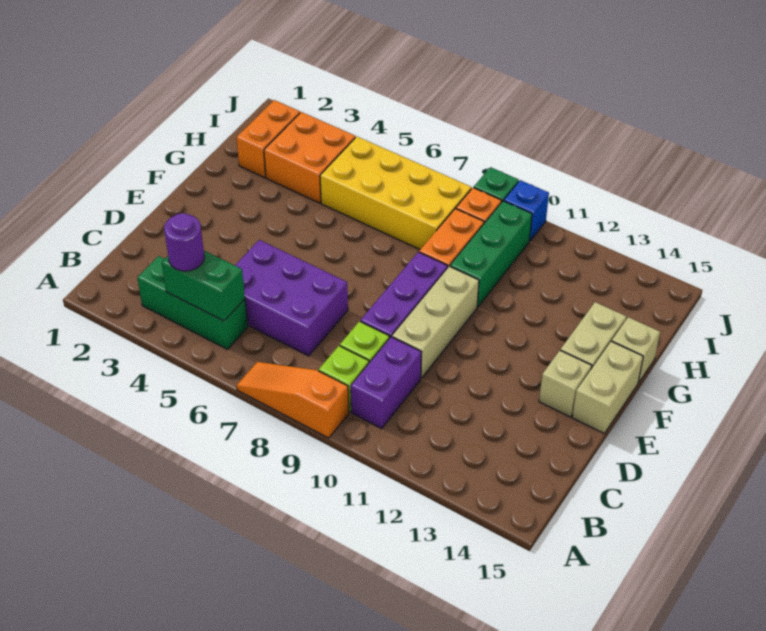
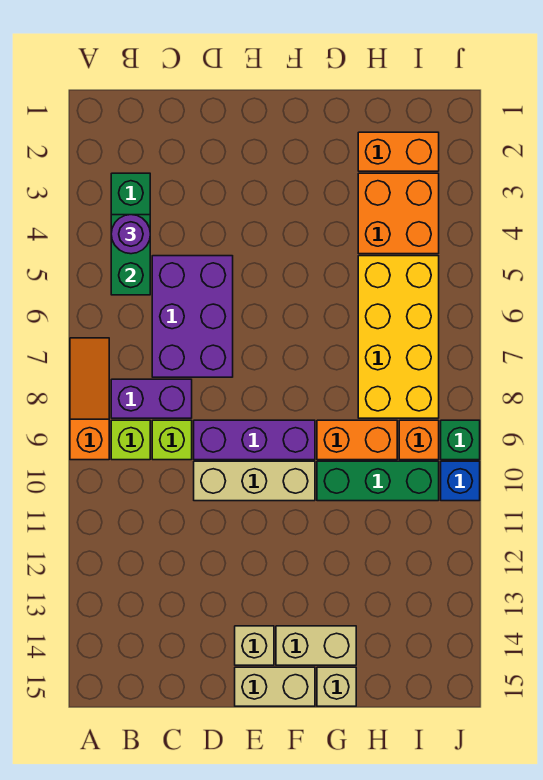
purple brick B10:C10 level 1 -> purple brick B8:C8 level 1

